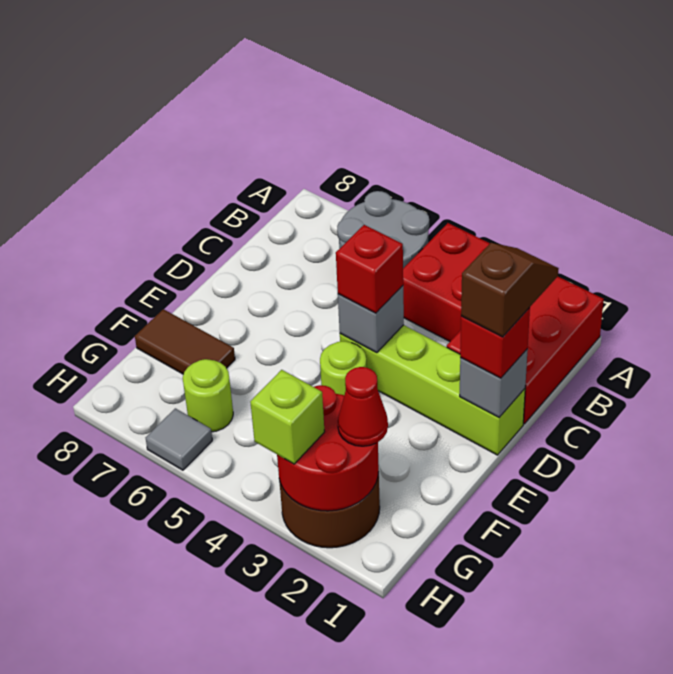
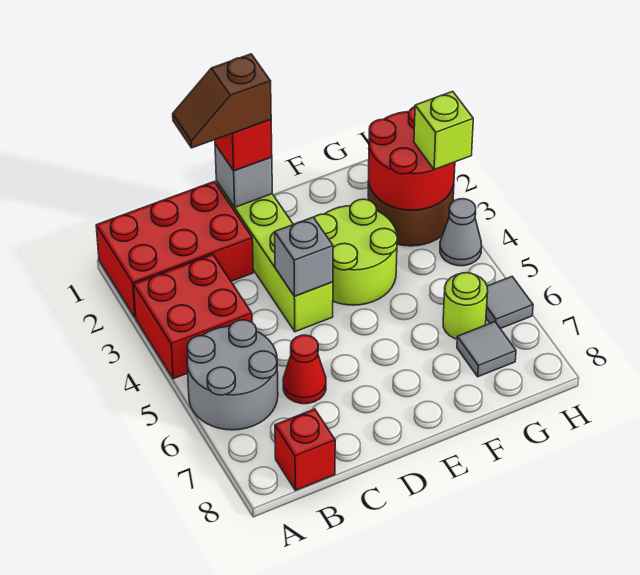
red brick D4 level 3 -> red brick B8 level 1
lime round brick E4 level 1 -> lime round brick E3:F4 level 1
brown tile F7:F8 level 1 -> none
red cone G2 level 3 -> red cone C6 level 1
none -> grey tile G7 level 1
none -> grey cone H4 level 1

